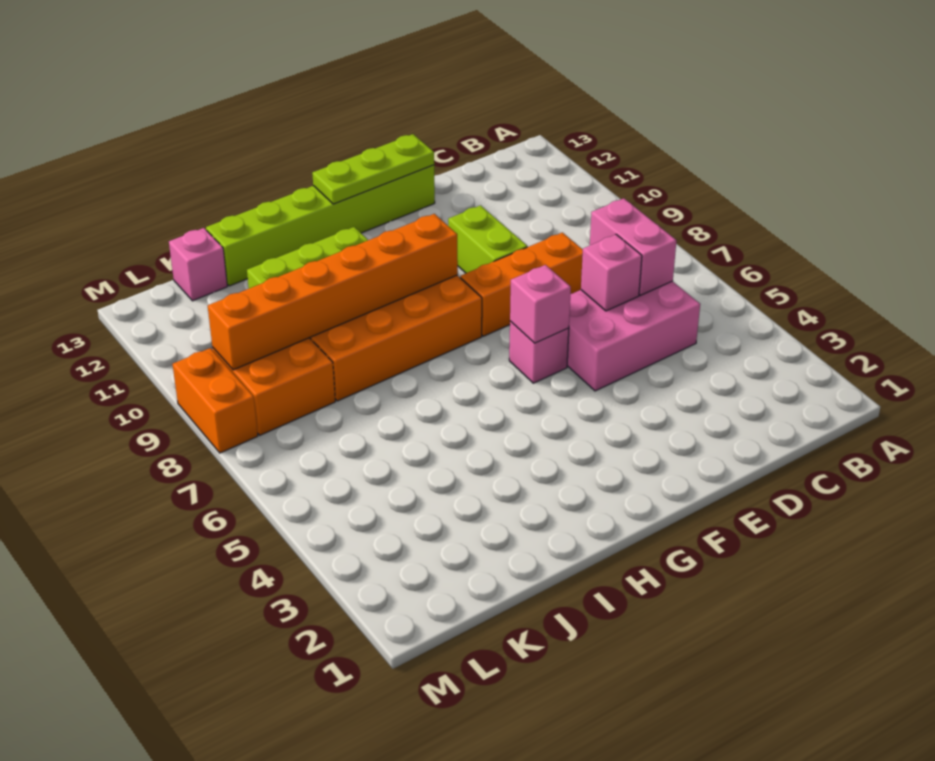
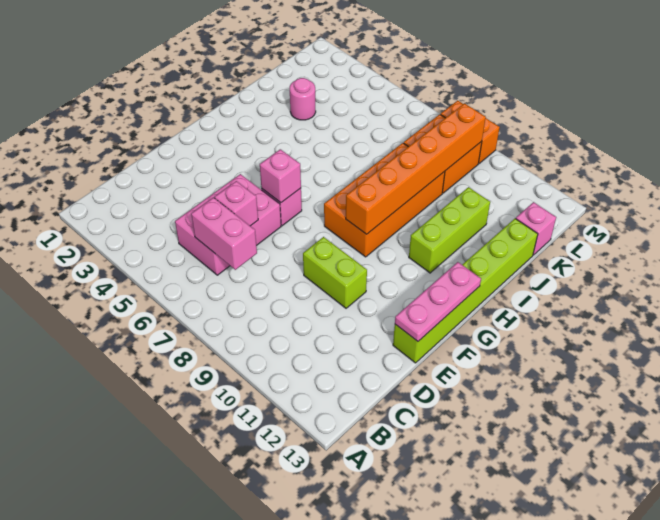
orange brick D8:F8 level 1 -> none
lime plate E13:G13 level 2 -> pink plate E13:G13 level 2
none -> pink round brick J3 level 1

